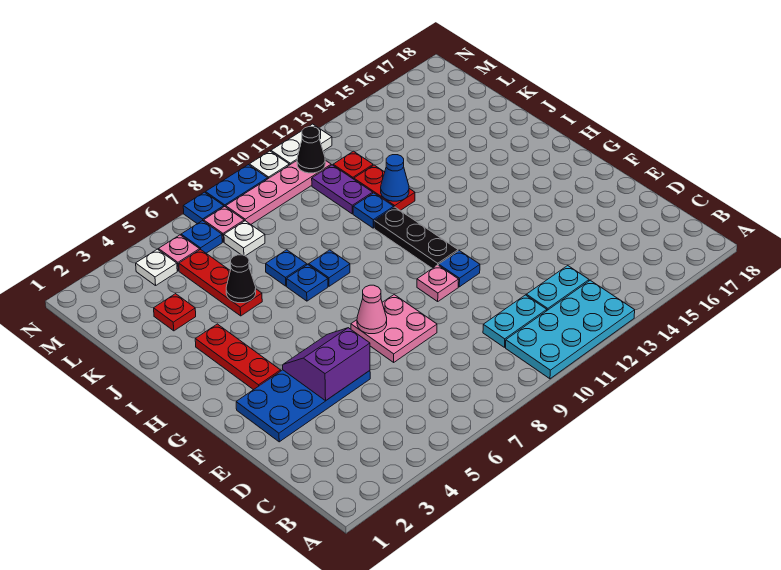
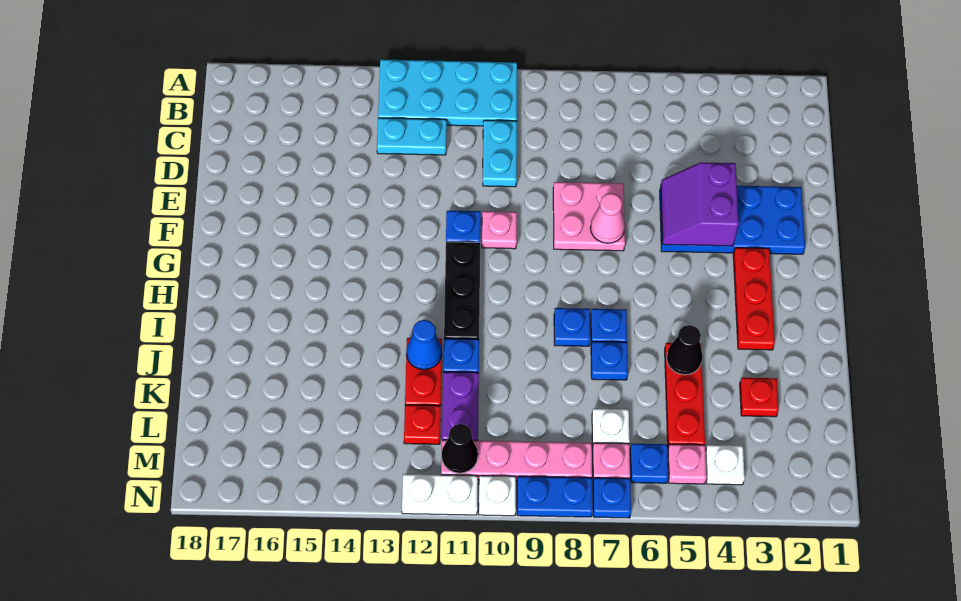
cyan plate C10:C11 level 1 -> cyan plate C10:D10 level 1
purple slope E4:F5 level 2 top E -> purple slope E4:F5 level 2 top 4

